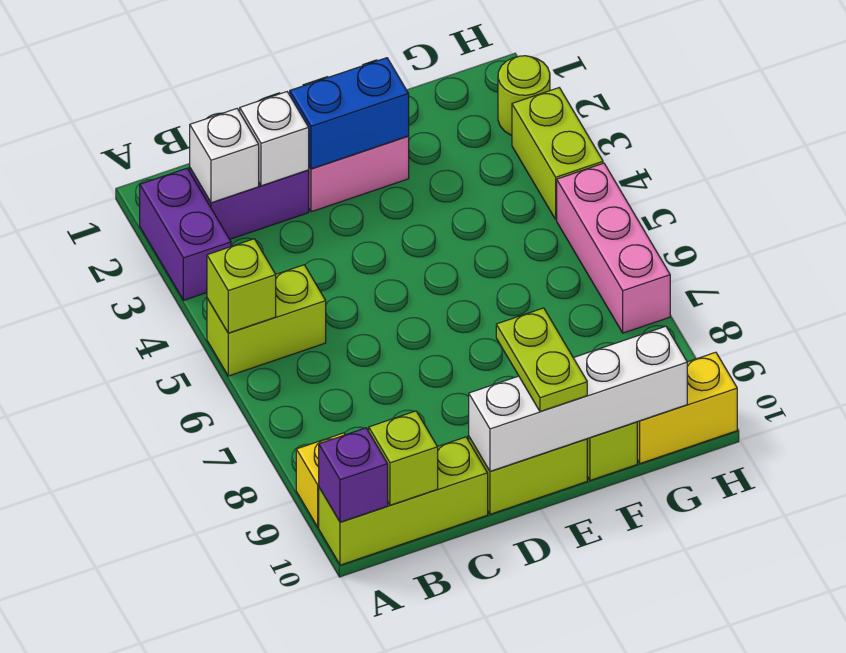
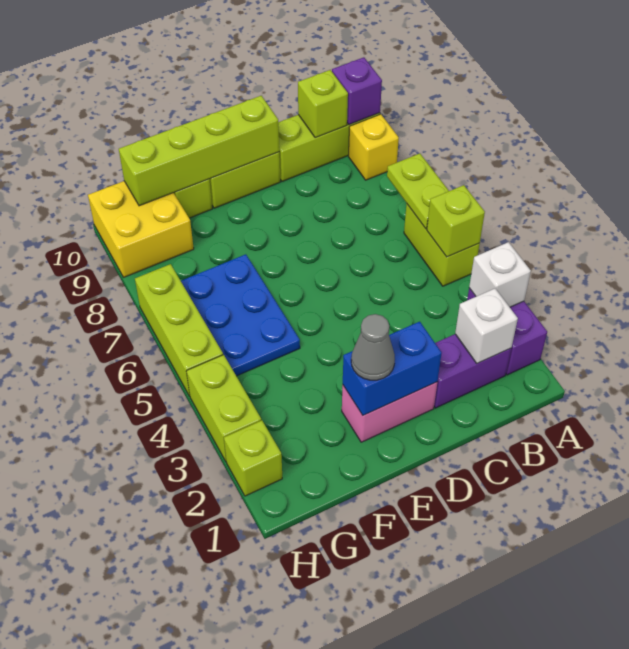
lime brick A5:B5 level 1 -> lime brick A5:A6 level 1
white brick C2 level 2 -> white brick A3 level 2
white brick D10:G10 level 2 -> lime brick D10:G10 level 2
none -> grey cone E2 level 3
lime plate E9:E10 level 3 -> lime plate A6:A7 level 2
none -> blue plate F5:G7 level 1
yellow brick G10:H10 level 1 -> yellow brick G9:H10 level 1
lime round brick H2 level 1 -> lime brick H2 level 1
pink brick H5:H7 level 1 -> lime brick H5:H7 level 1

